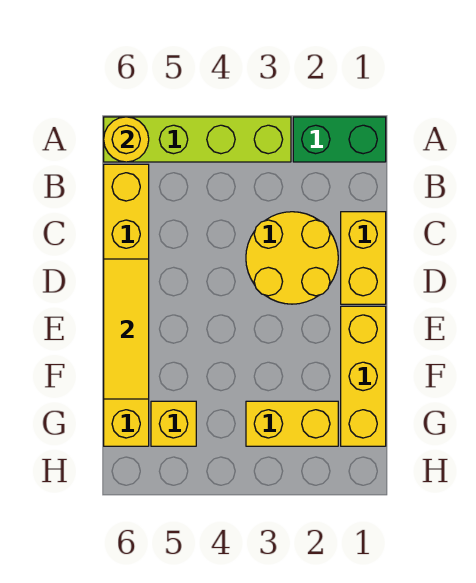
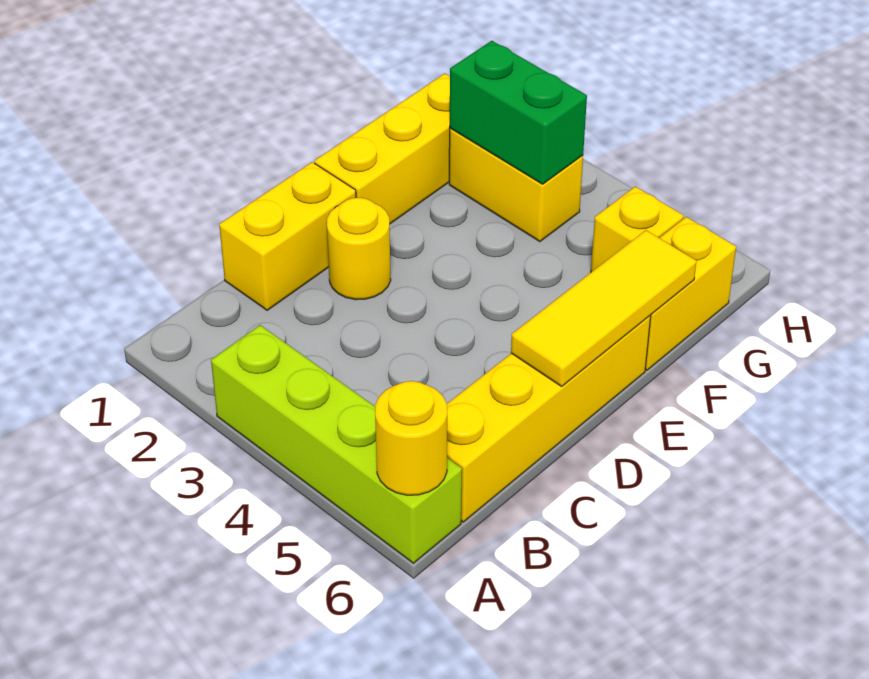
green brick A1:A2 level 1 -> green brick G2:G3 level 2
yellow round brick C2:D3 level 1 -> yellow round brick D2 level 1

